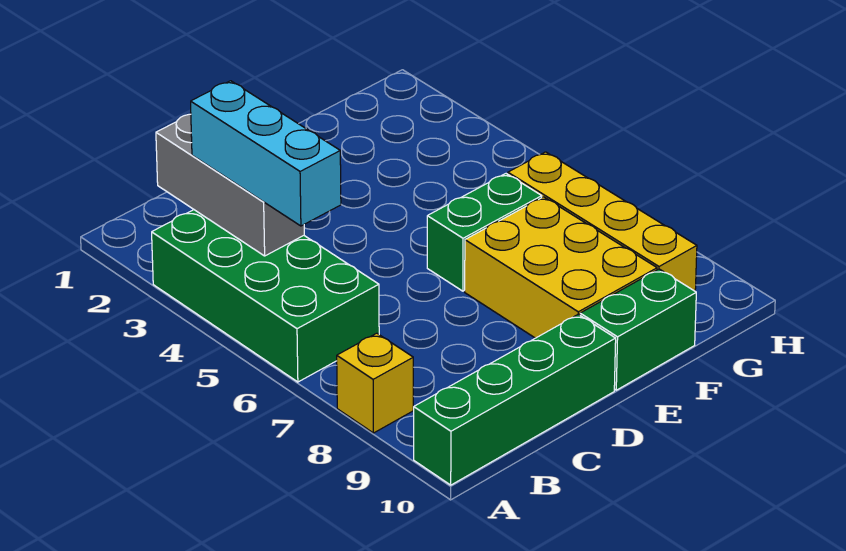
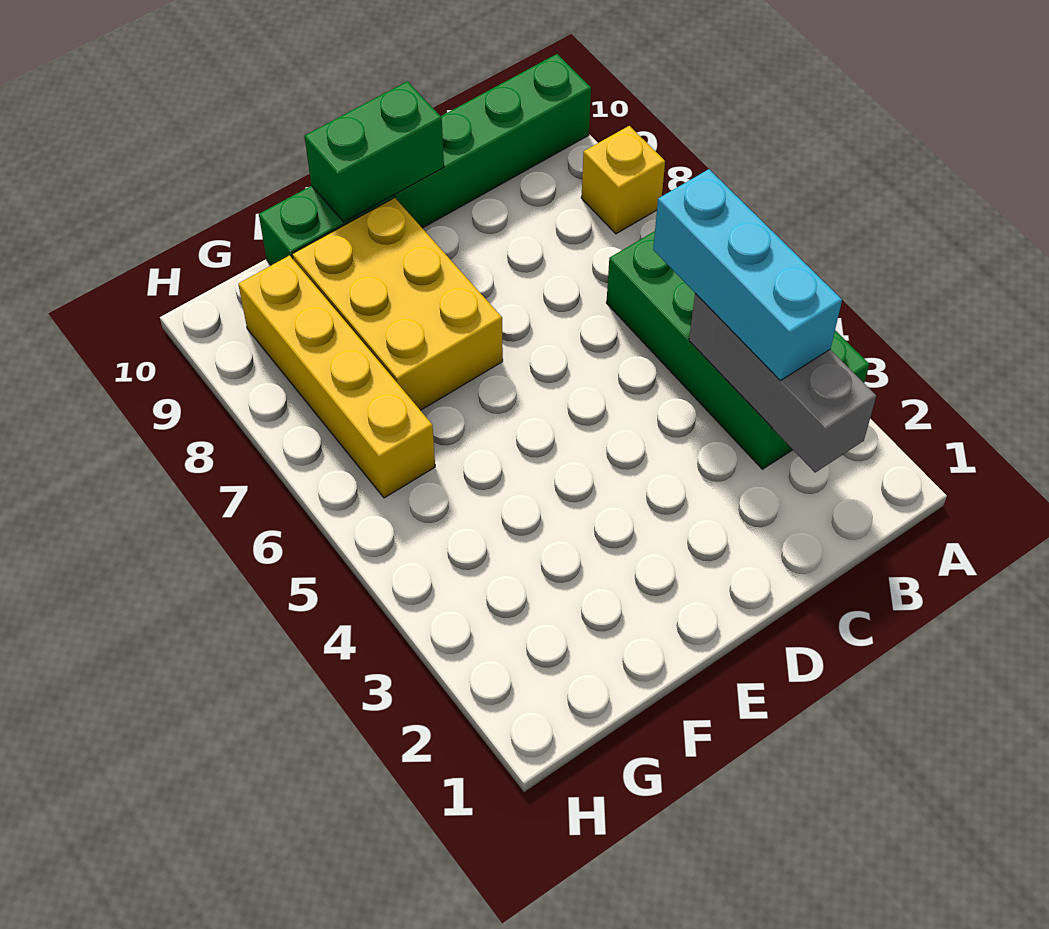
green brick E6:F6 level 1 -> green brick D10:E10 level 2

